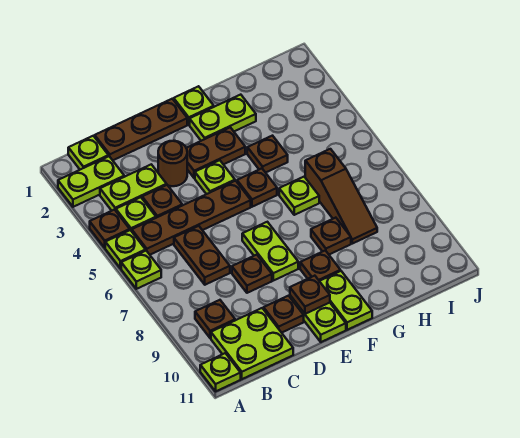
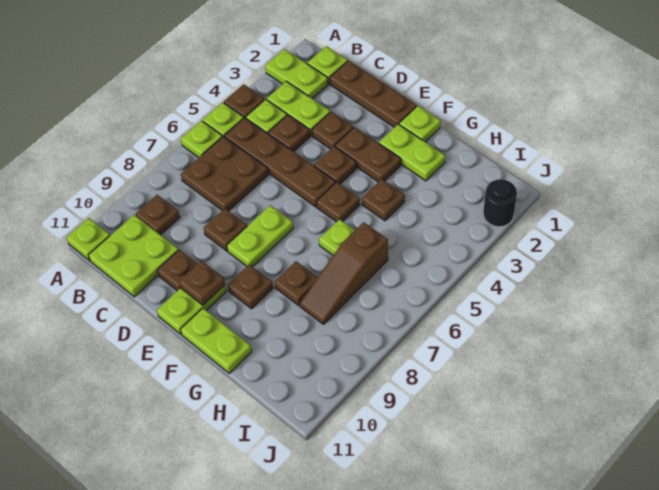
brown plate C6:C7 level 1 -> brown plate B6:C7 level 1
brown round brick D3 level 1 -> brown plate D3 level 1
lime plate E4 level 1 -> brown plate E4 level 1
lime plate F10:F11 level 1 -> lime plate F11:G11 level 1
none -> black round brick J2 level 1

